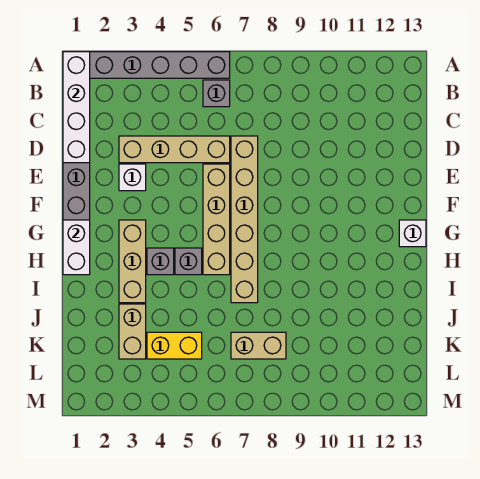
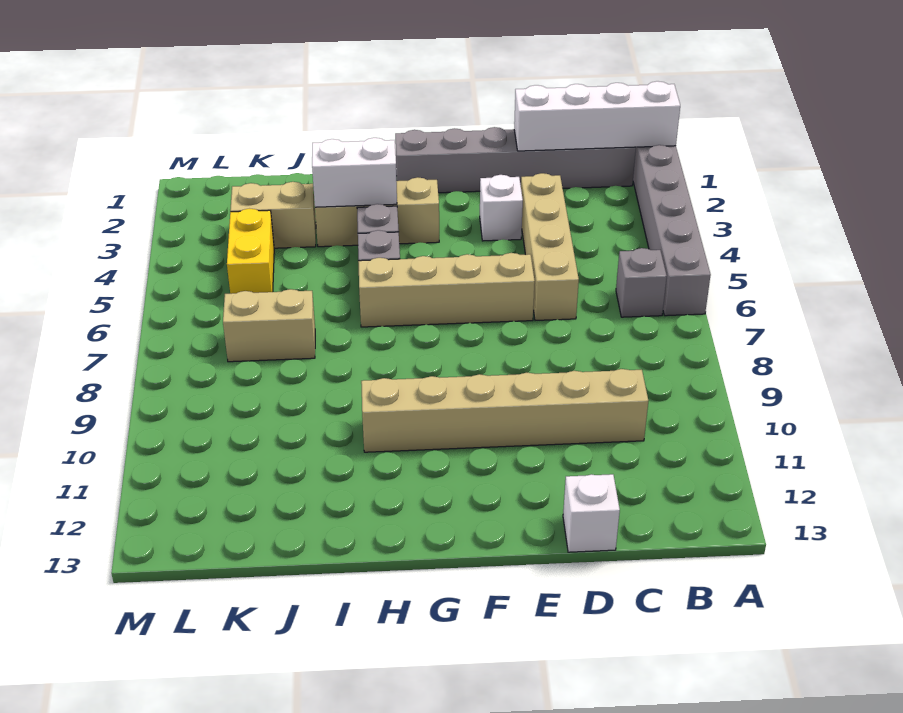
tan brick D7:I7 level 1 -> tan brick C10:H10 level 1
white brick G1:H1 level 2 -> white brick H3:I3 level 2
white brick G13 level 1 -> white brick D13 level 1
tan brick K7:K8 level 1 -> tan brick J7:K7 level 1

